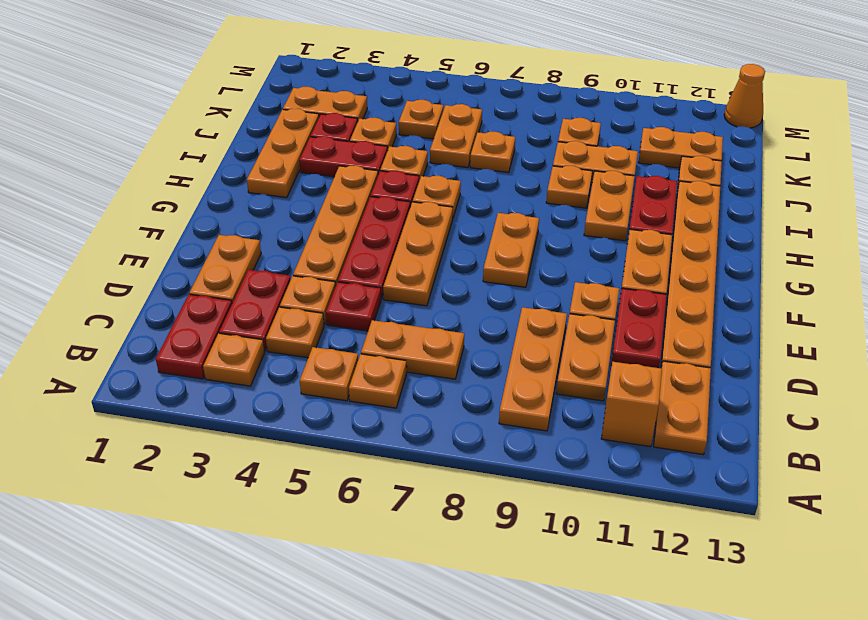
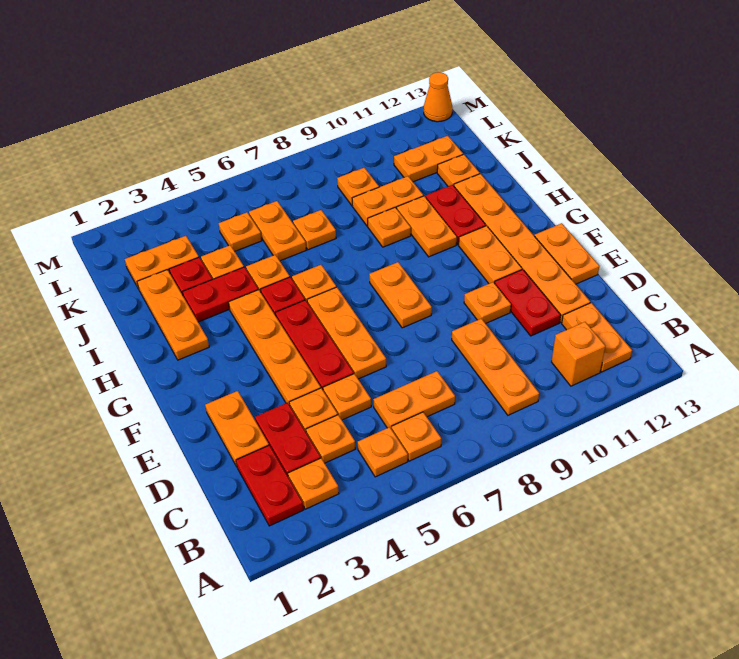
orange plate C10:D10 level 1 -> orange plate E13:F13 level 1
red plate D5 level 1 -> orange plate D5 level 1

